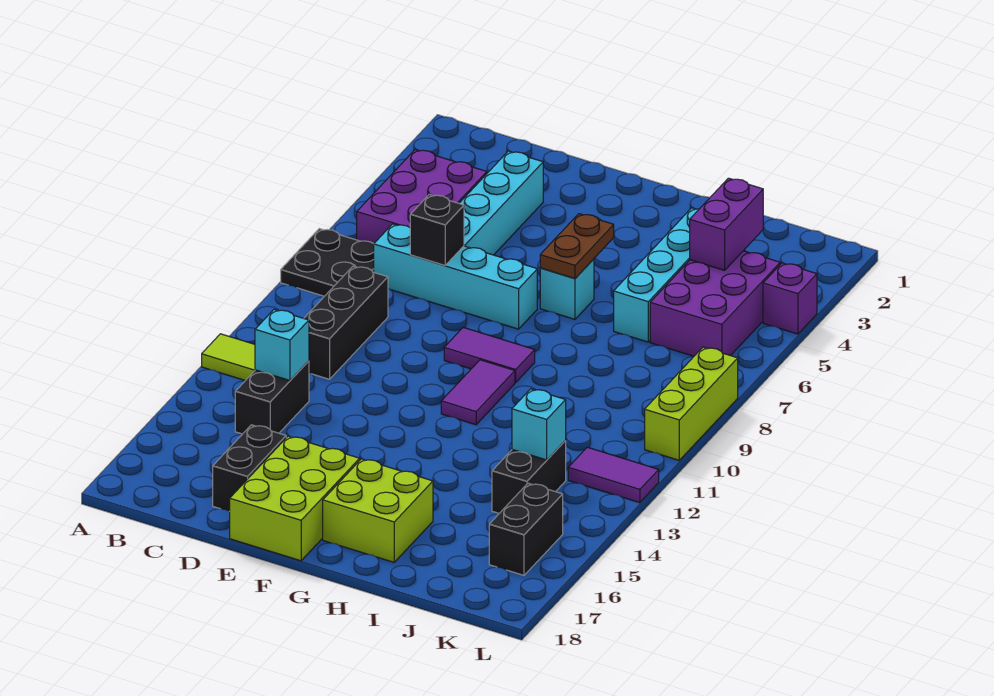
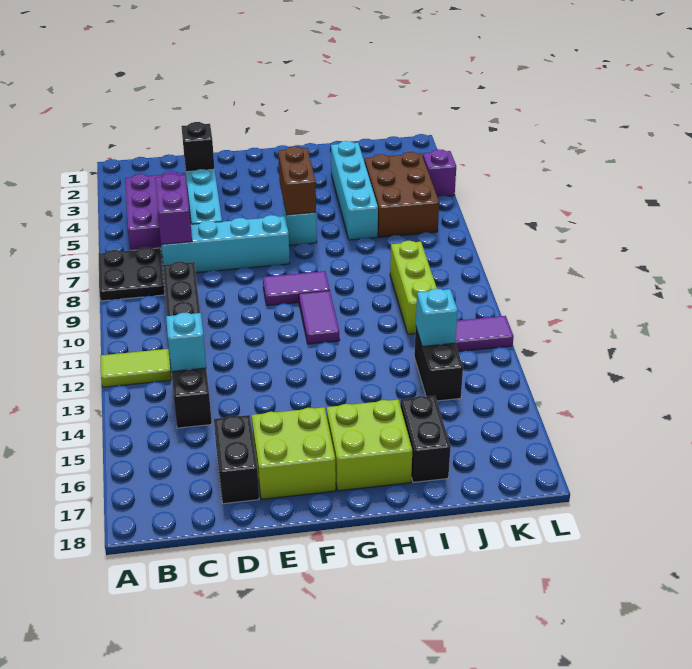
black brick D7 level 2 -> black brick D3 level 2
lime brick E16:F18 level 1 -> lime brick E16:F17 level 1
brown plate G5:G6 level 2 -> brown brick G5:G6 level 2
purple brick J3:J4 level 2 -> purple brick C6:C7 level 2
purple brick J4:K6 level 1 -> brown brick J4:K6 level 1
black brick K15:K16 level 1 -> black brick I16:I17 level 1
lime brick L8:L10 level 1 -> lime brick J9:J11 level 1

